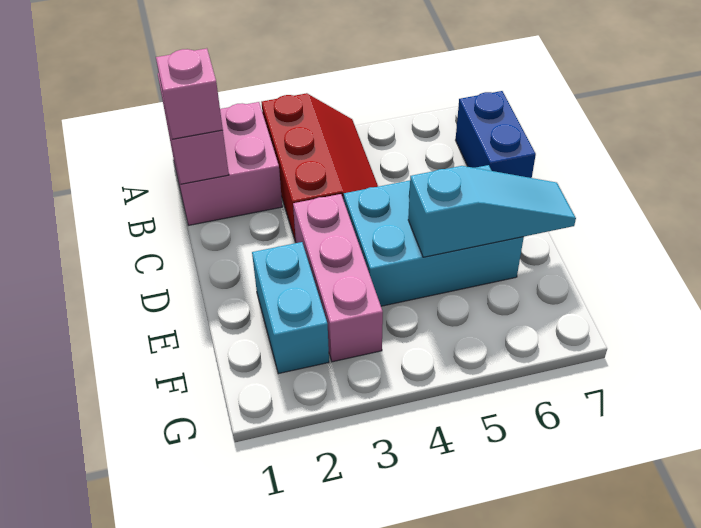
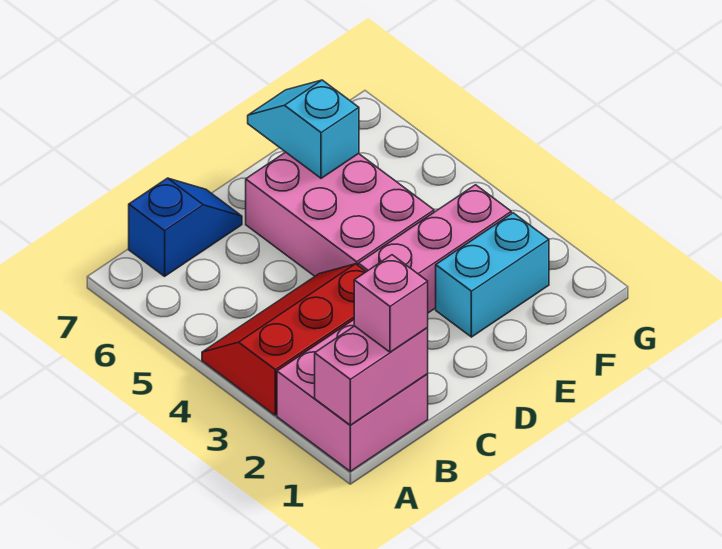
blue brick B7:C7 level 1 -> blue slope B7:C7 level 1 top B
cyan brick D4:E6 level 1 -> pink brick D4:E6 level 1
cyan slope E5:E7 level 2 top 5 -> cyan slope E6:E7 level 2 top 6

